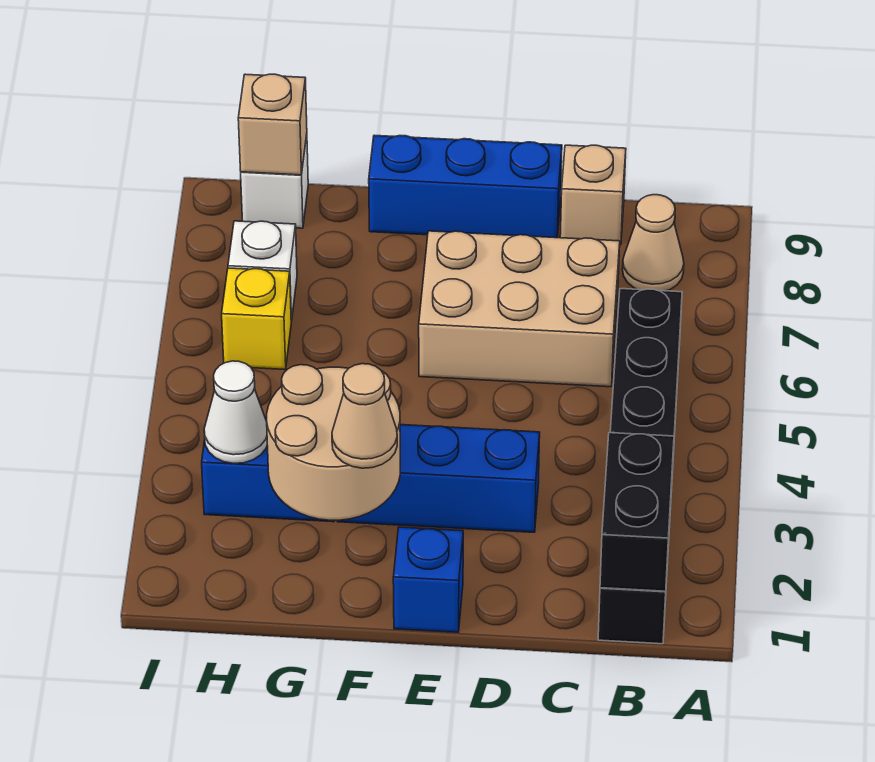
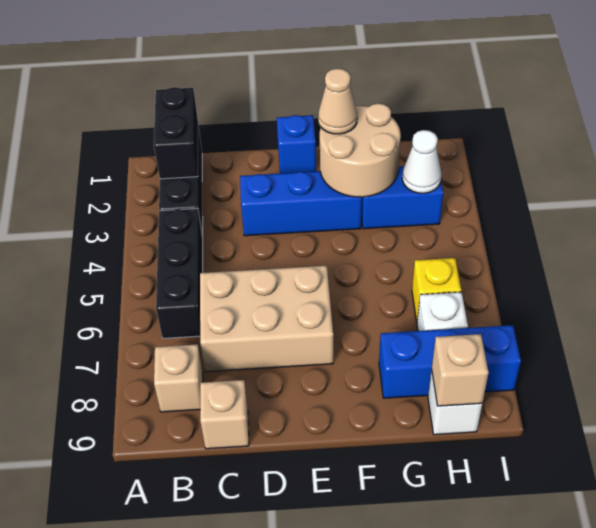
tan cone B8 level 1 -> tan brick B8 level 1
blue brick D9:F9 level 1 -> blue brick G8:I8 level 1

